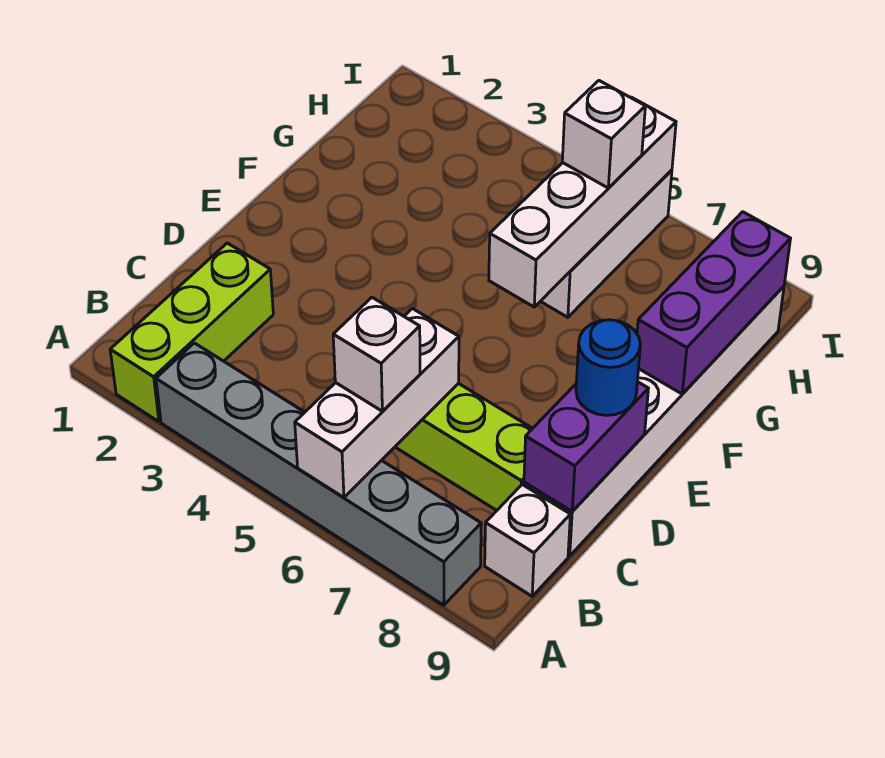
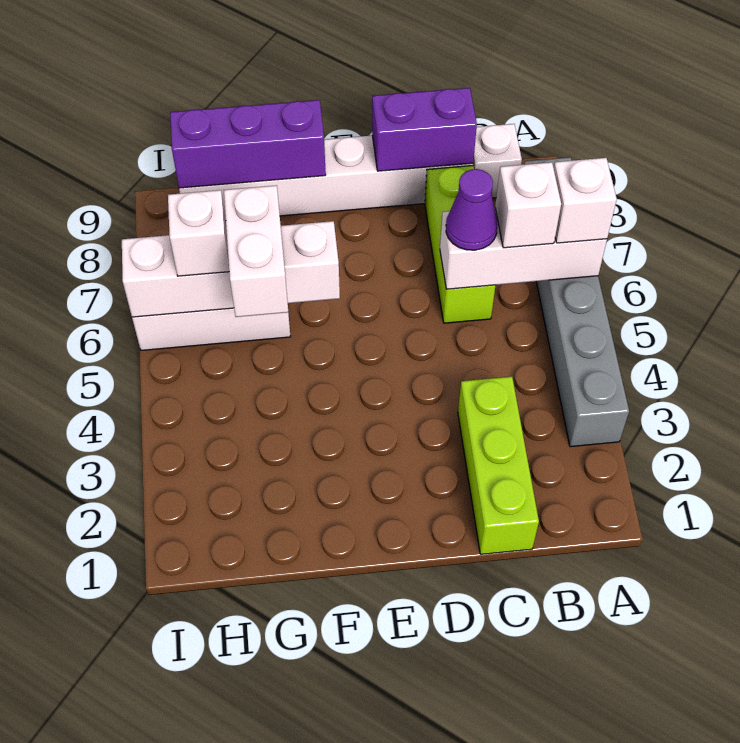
lime brick A2:C2 level 1 -> lime brick C1:C3 level 1
none -> white brick A6 level 3
none -> purple cone C6 level 3
blue round brick D9 level 3 -> none
none -> white brick G5:G6 level 3

